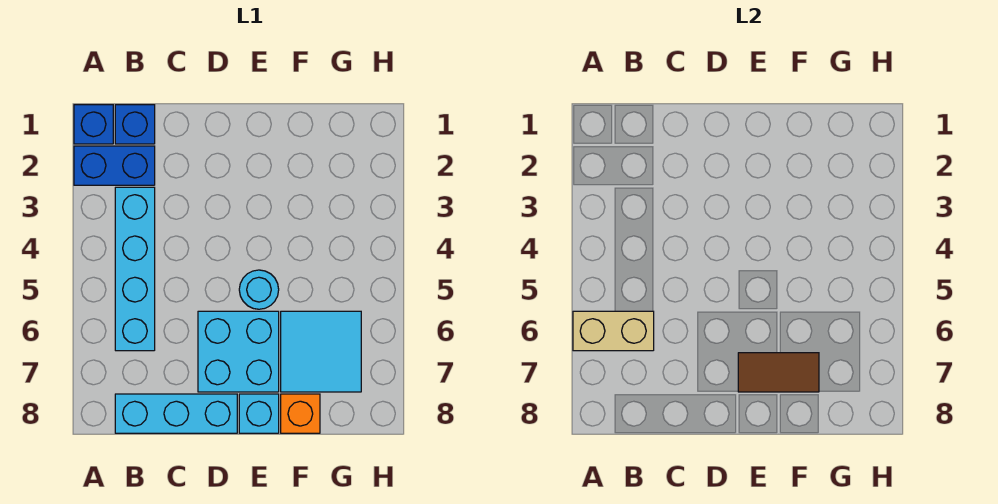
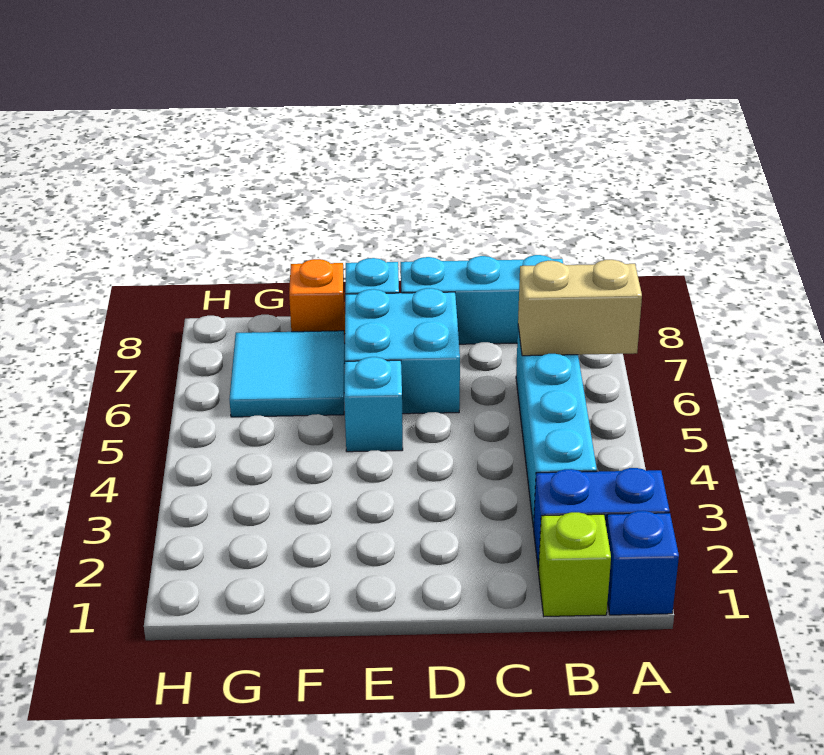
blue brick B1 level 1 -> lime brick B1 level 1
cyan round brick E5 level 1 -> cyan brick E5 level 1
brown tile E7:F7 level 2 -> none

